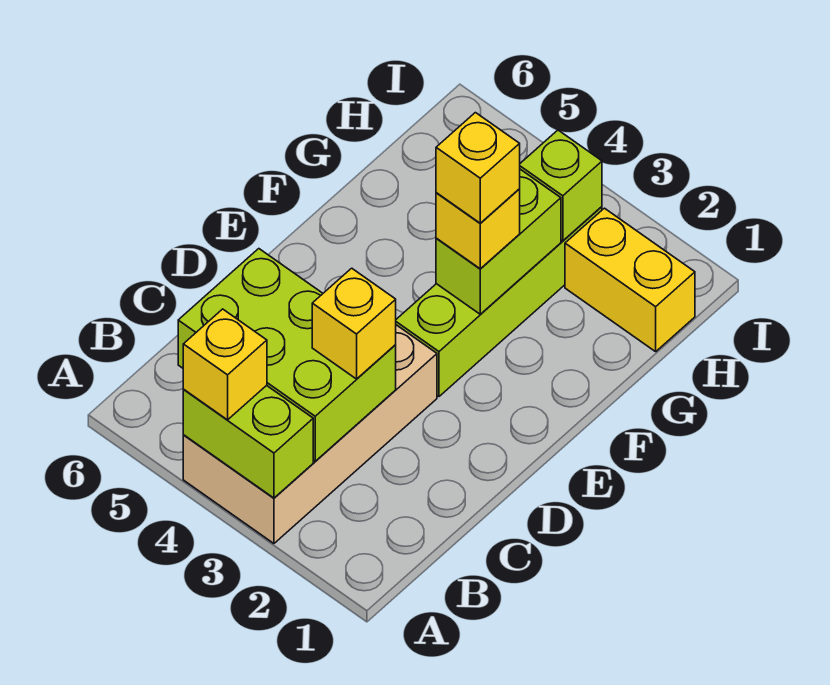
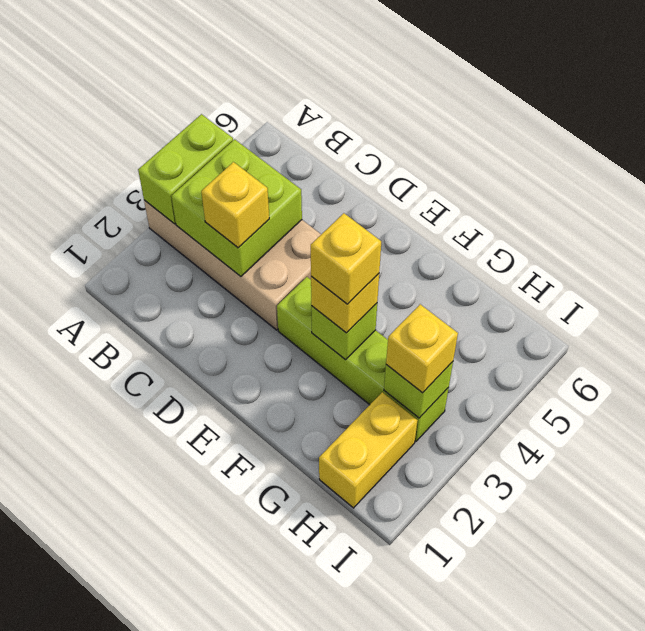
yellow brick A4 level 3 -> yellow brick H3 level 3
lime brick B3:C5 level 2 -> lime brick B3:C4 level 2
lime brick F3:G3 level 2 -> lime brick F3 level 2

